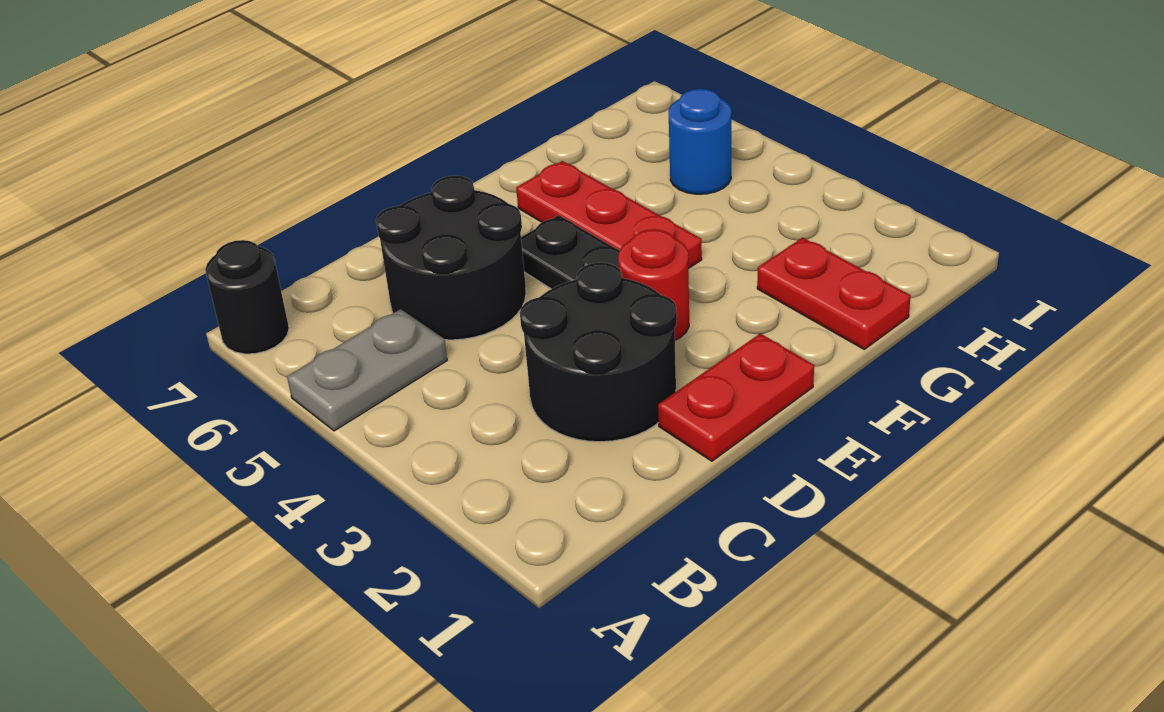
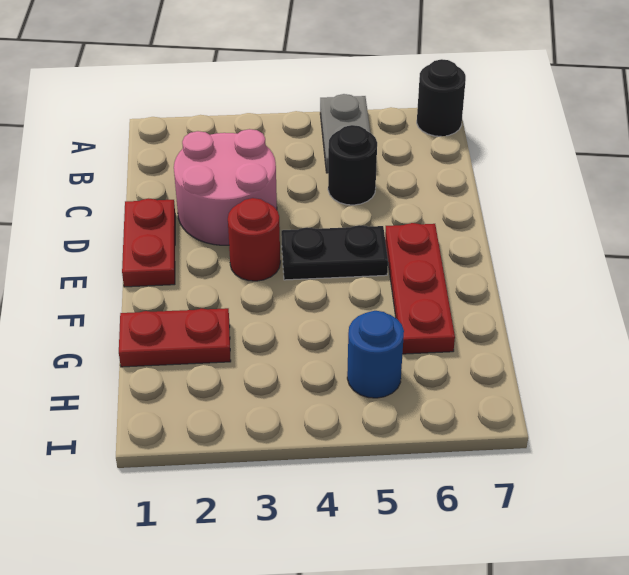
black round brick C2:D3 level 1 -> pink round brick C2:D3 level 1
black round brick C5:D6 level 1 -> black round brick C5 level 1
red plate F4:F6 level 1 -> red plate E6:G6 level 1

